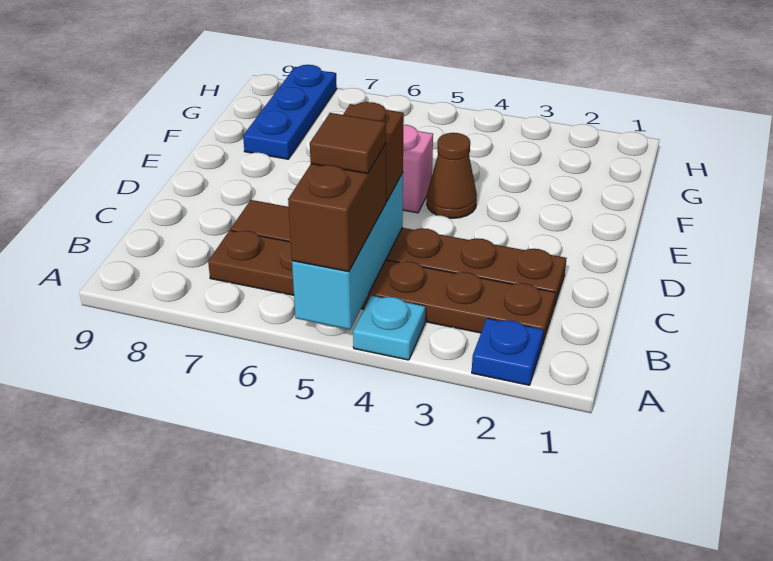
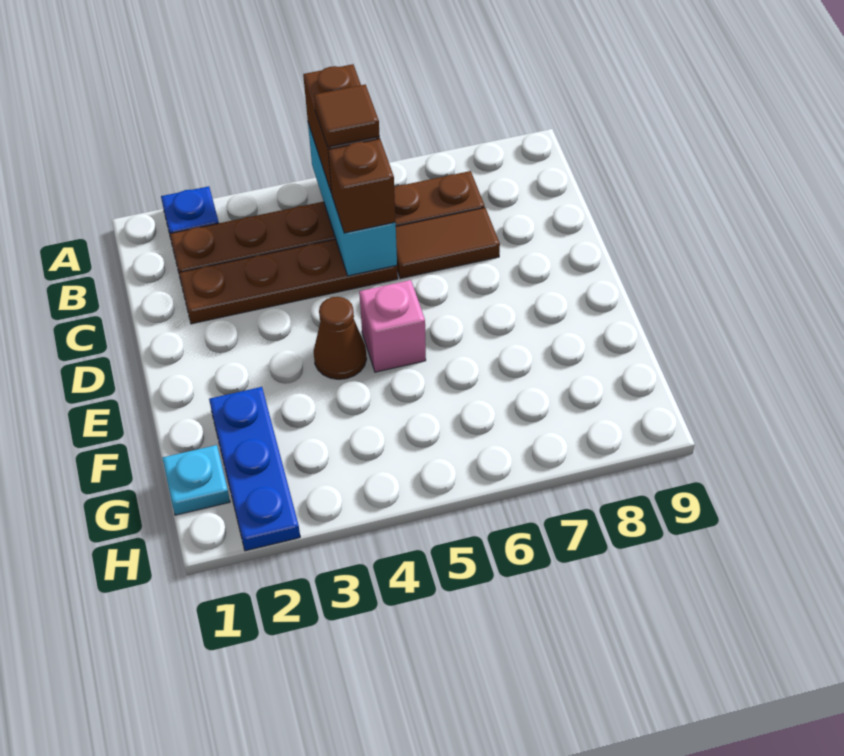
cyan plate A4 level 1 -> cyan plate G1 level 1
blue plate F8:H8 level 1 -> blue plate F2:H2 level 1

